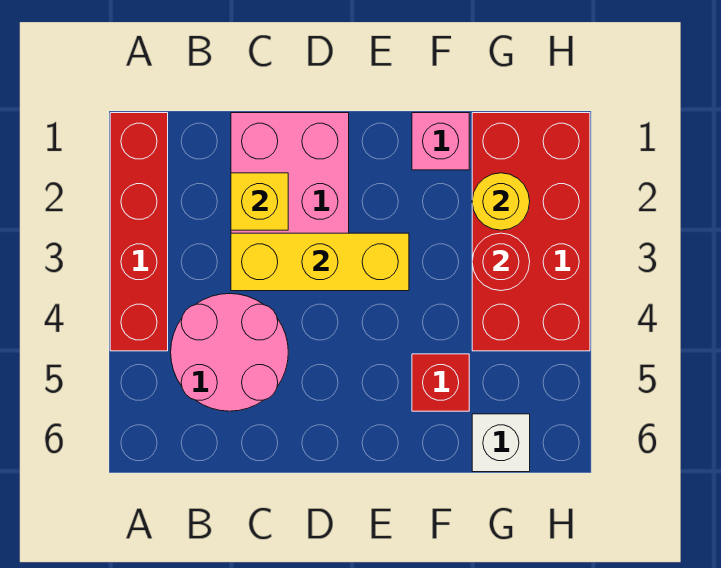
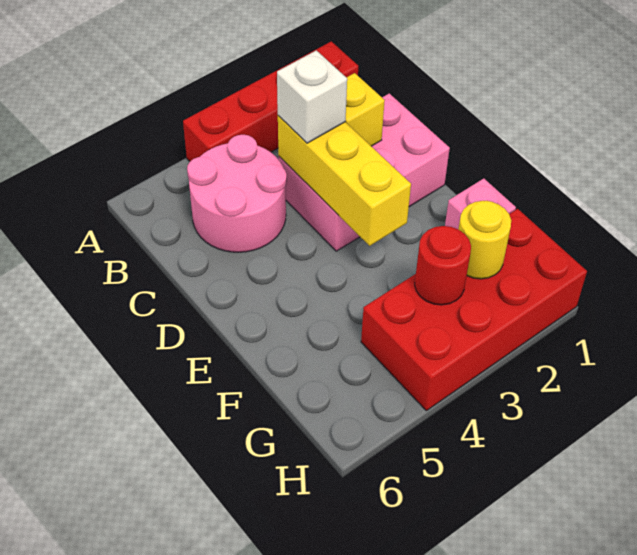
red brick F5 level 1 -> none
white brick G6 level 1 -> white brick C3 level 3

